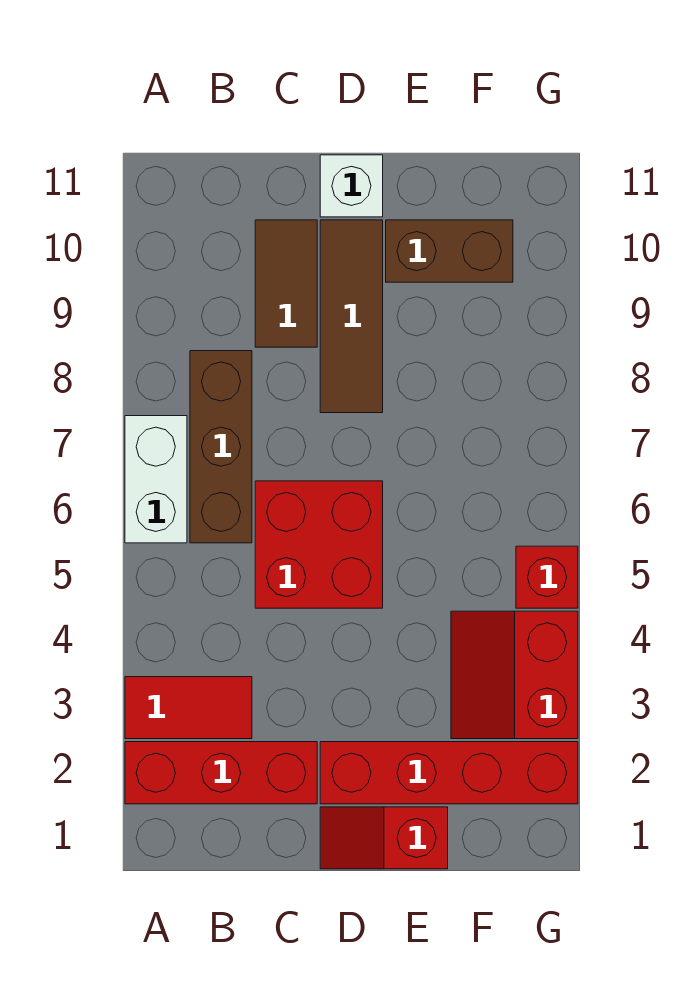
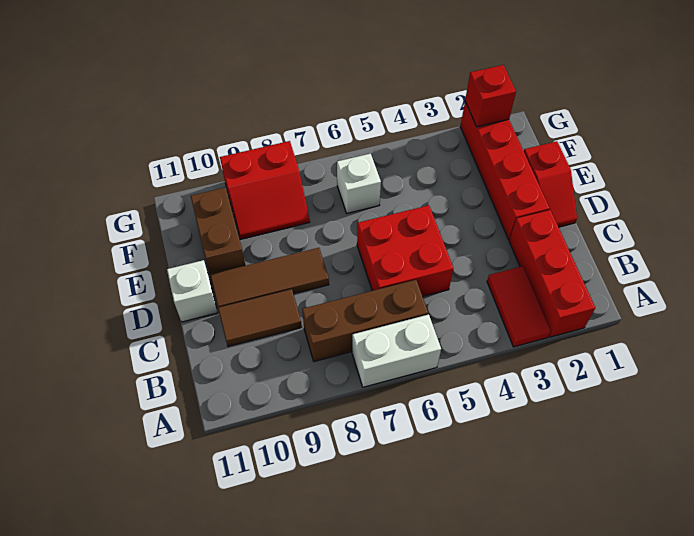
red slope F3:G4 level 1 top G -> red slope F8:G9 level 1 top G
none -> white brick F6 level 1
red brick G5 level 1 -> red brick G2 level 2

